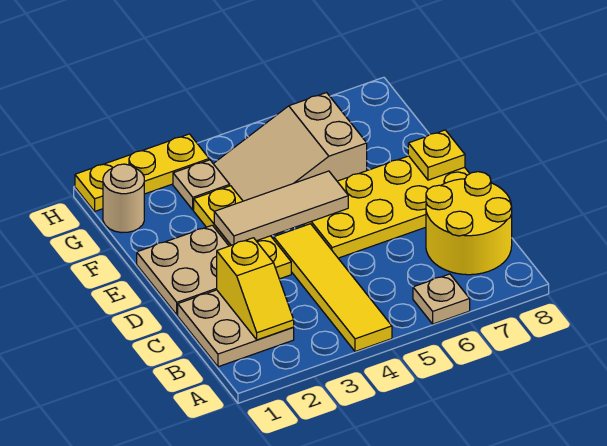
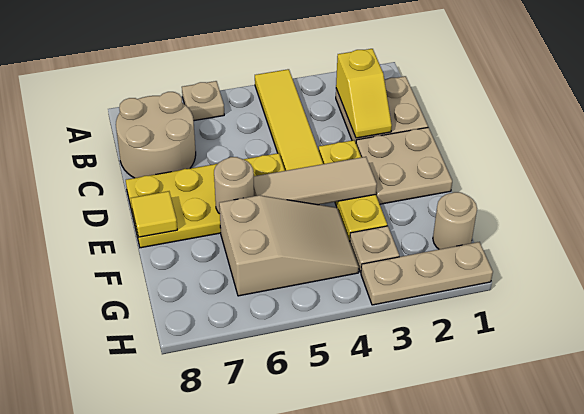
yellow slope B2:C2 level 2 top C -> yellow slope B2:C2 level 2 top B
yellow round brick B7:C8 level 1 -> tan round brick B7:C8 level 1
none -> tan round brick E6 level 2
yellow plate E8 level 2 -> yellow tile E8 level 2
yellow plate H1:H3 level 1 -> tan plate H1:H3 level 1

